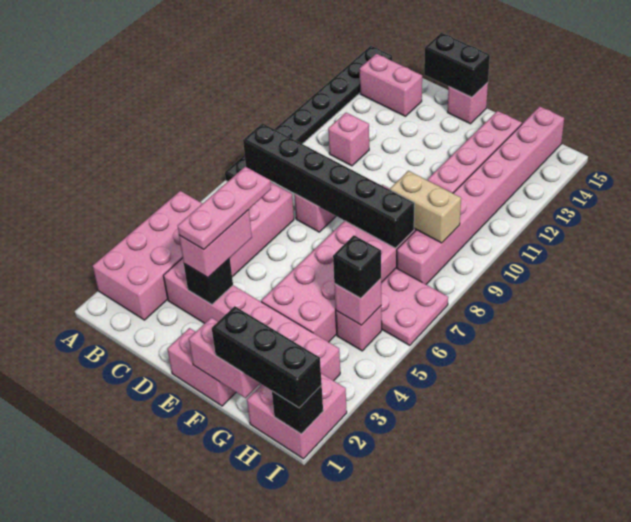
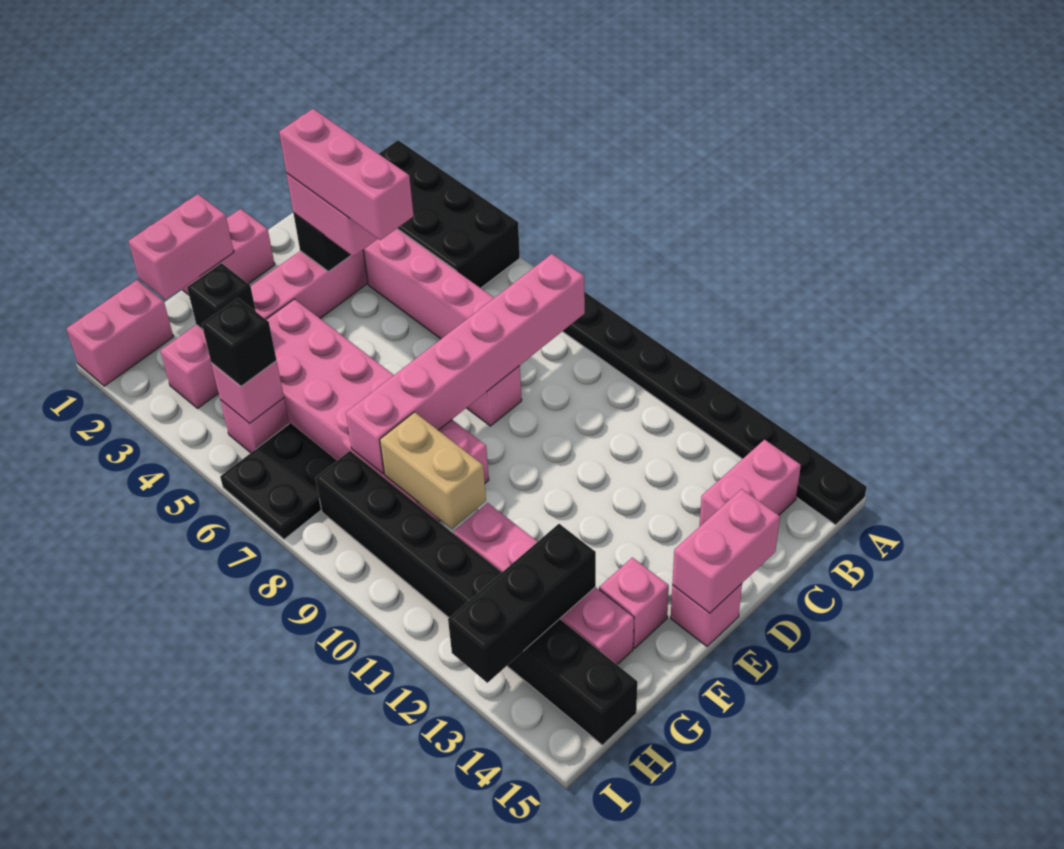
pink brick A2:B5 level 1 -> black brick A2:B5 level 1
black brick B8:G8 level 2 -> pink brick B8:G8 level 2
pink brick C11 level 1 -> pink brick F14 level 1
pink plate D3:D5 level 4 -> pink brick D3:D5 level 4
black brick D15:E15 level 2 -> pink brick D15:E15 level 2
black brick G1:I1 level 3 -> black brick G13:I13 level 2
tan brick G9:H9 level 2 -> tan brick G9:G10 level 2
pink brick H1:I2 level 1 -> pink brick H1:I1 level 1
pink plate H6:I7 level 1 -> black plate H6:I7 level 1
pink brick H8:H15 level 1 -> black brick H8:H15 level 1
black brick I1 level 2 -> black brick G3 level 2

